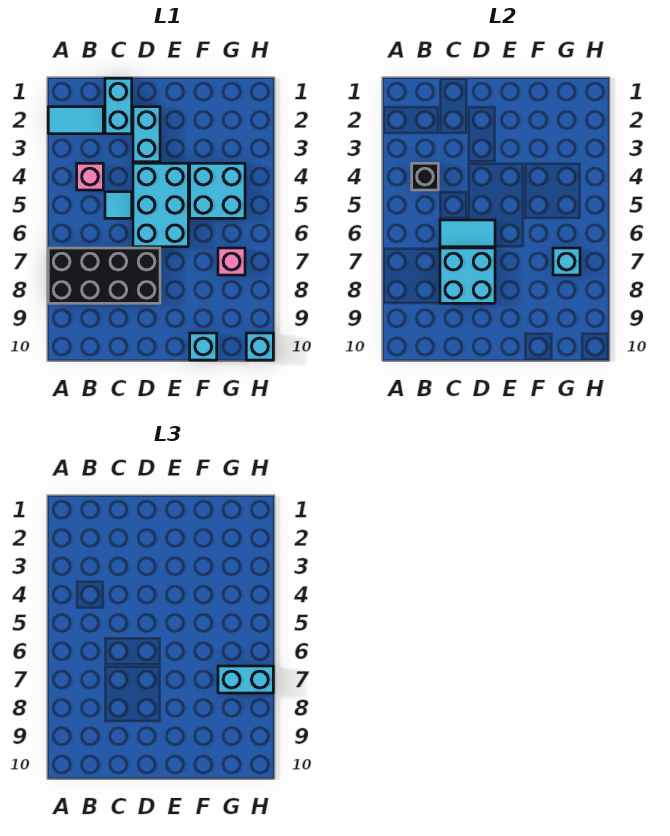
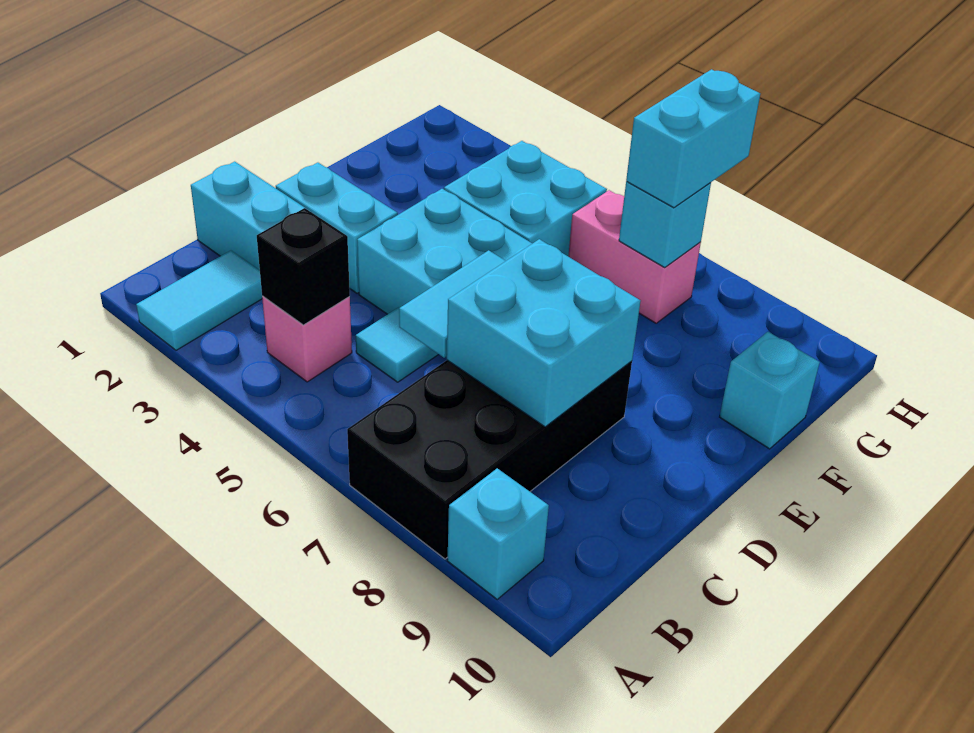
pink brick G7 level 1 -> pink brick G6:G7 level 1
cyan brick H10 level 1 -> cyan brick A9 level 1

